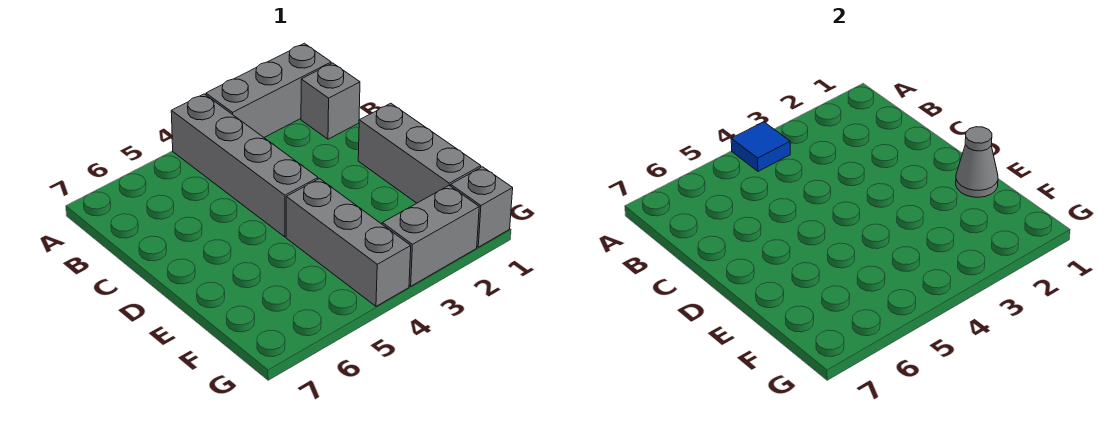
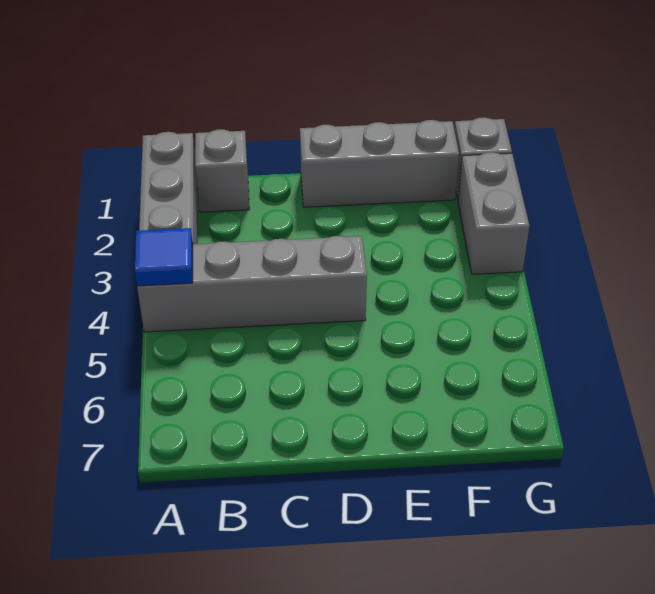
grey cone E1 level 2 -> none
grey brick E4:G4 level 1 -> none

